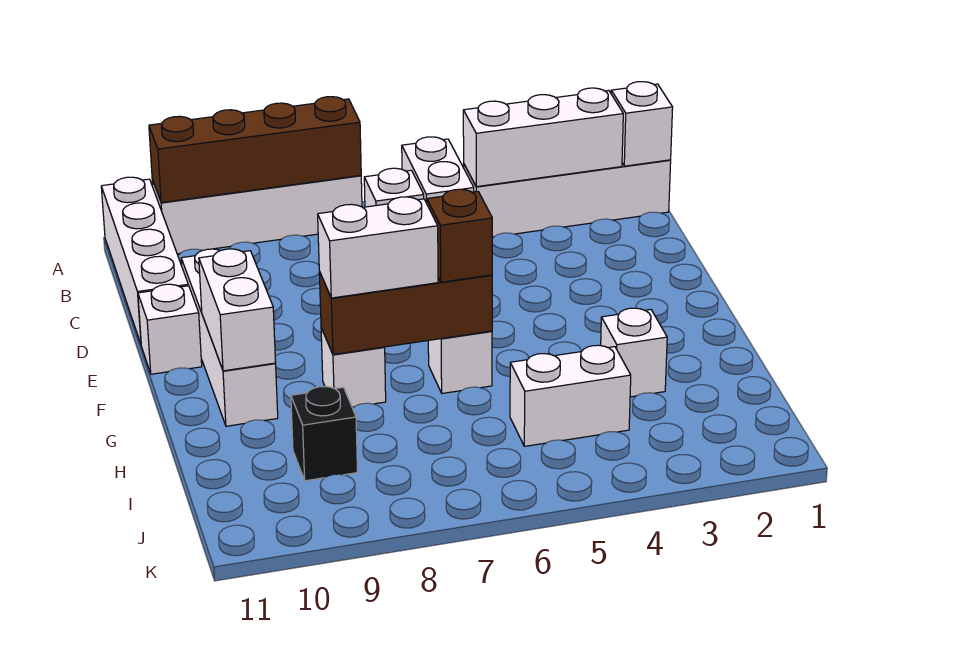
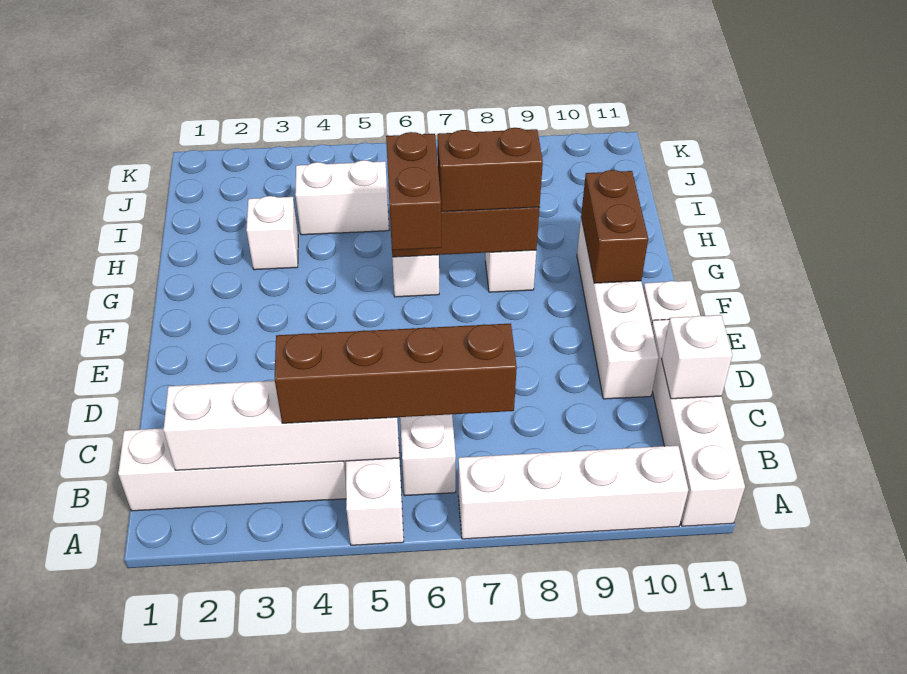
brown brick A7:A10 level 2 -> brown brick B4:B7 level 3
white brick B1 level 2 -> white brick C11 level 2
white brick B2:B4 level 2 -> white brick B2:B5 level 2
white brick F10:G10 level 2 -> brown brick F10:G10 level 2
brown brick G6 level 3 -> brown brick F6:G6 level 3
white brick G7:G8 level 3 -> brown brick G7:G8 level 3
black brick I9 level 1 -> none

